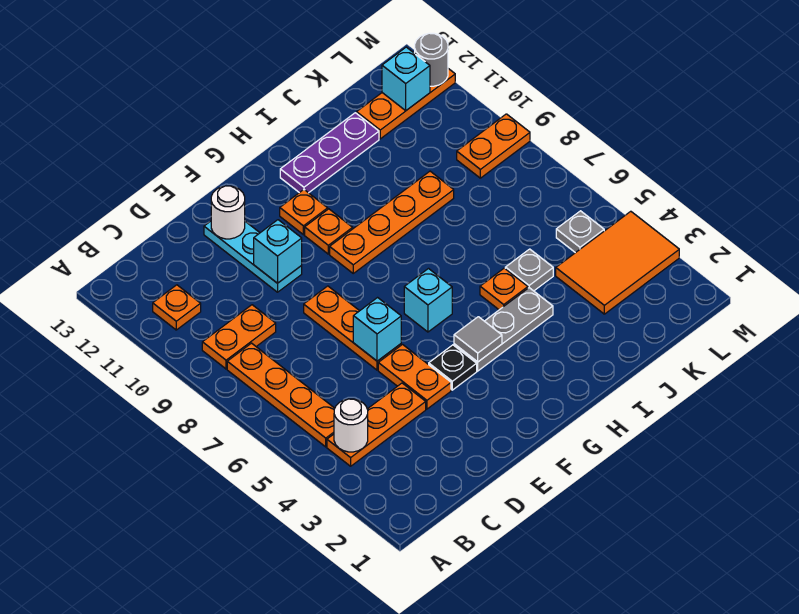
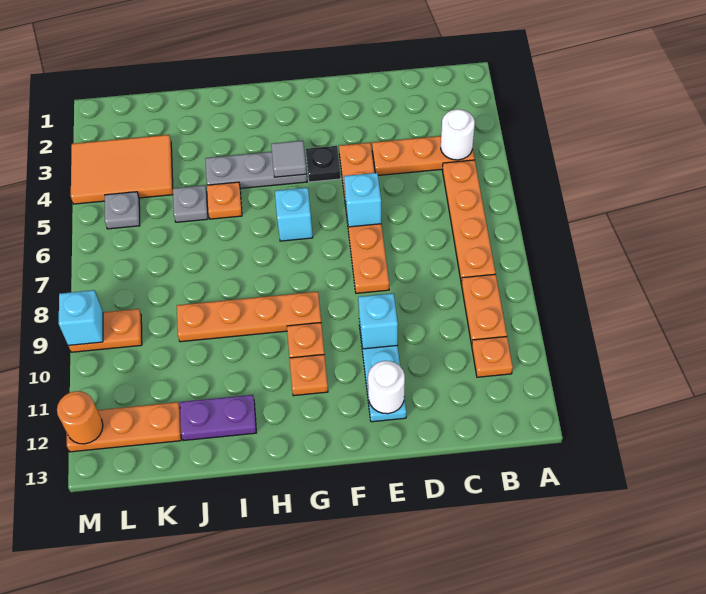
orange plate B9:C9 level 1 -> orange plate B9:B10 level 1
purple plate H12:J12 level 1 -> purple plate I12:J12 level 1
cyan brick L12 level 2 -> cyan brick M9 level 2
grey round brick M12 level 2 -> orange round brick M12 level 2

